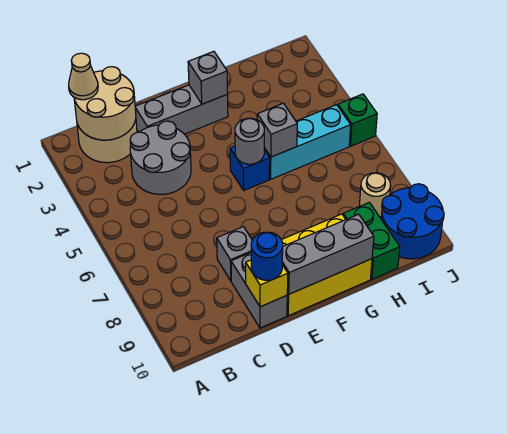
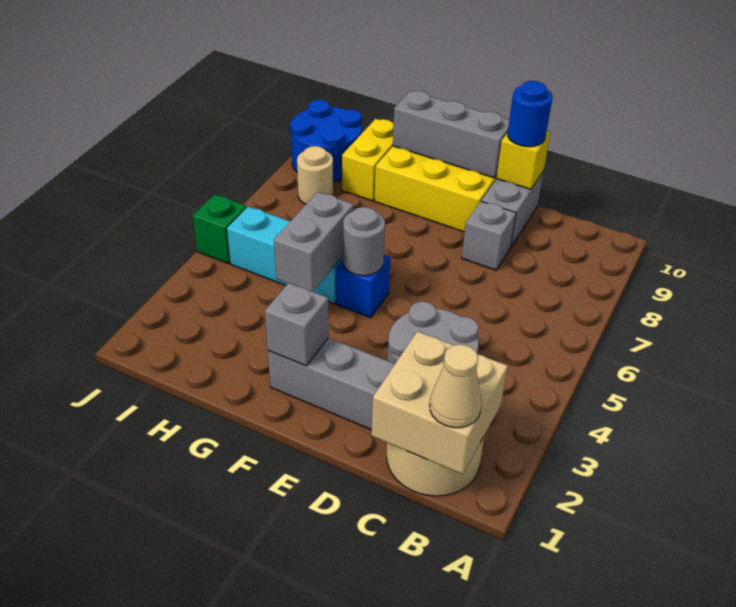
tan round brick B1:C2 level 2 -> tan brick B1:C2 level 2
grey brick G5 level 2 -> grey brick G4:G5 level 2
green brick H9:H10 level 1 -> yellow brick H9:H10 level 1

